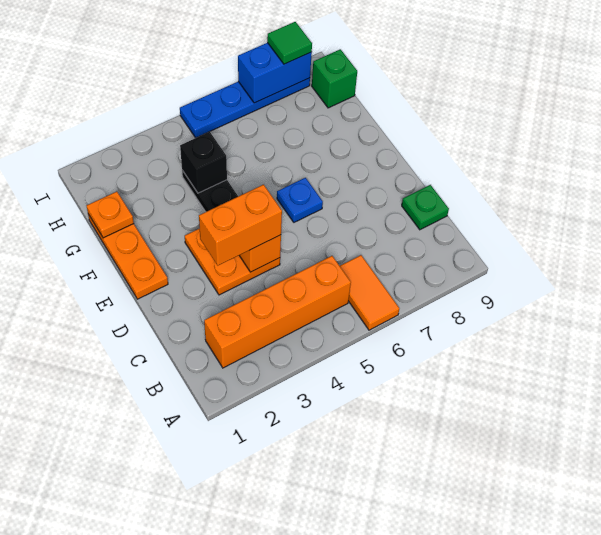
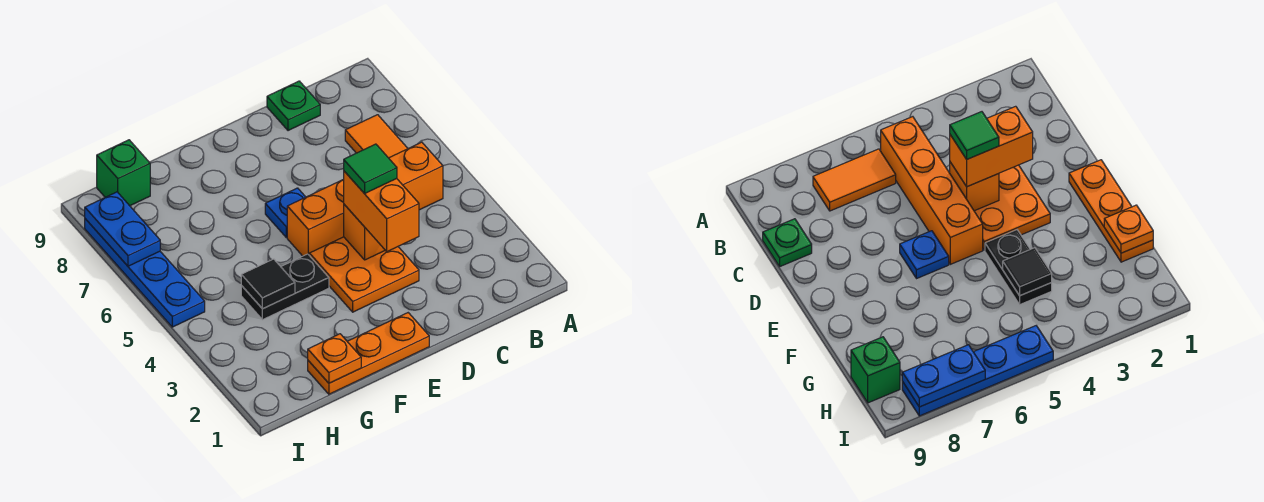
orange tile A6:B6 level 1 -> orange tile B6:B7 level 1
orange brick B2:B5 level 1 -> orange brick B5:E5 level 1
black brick G4 level 2 -> black tile G4 level 2
blue brick I7:I8 level 2 -> blue plate I7:I8 level 2
green tile I8 level 3 -> green tile D4 level 4

